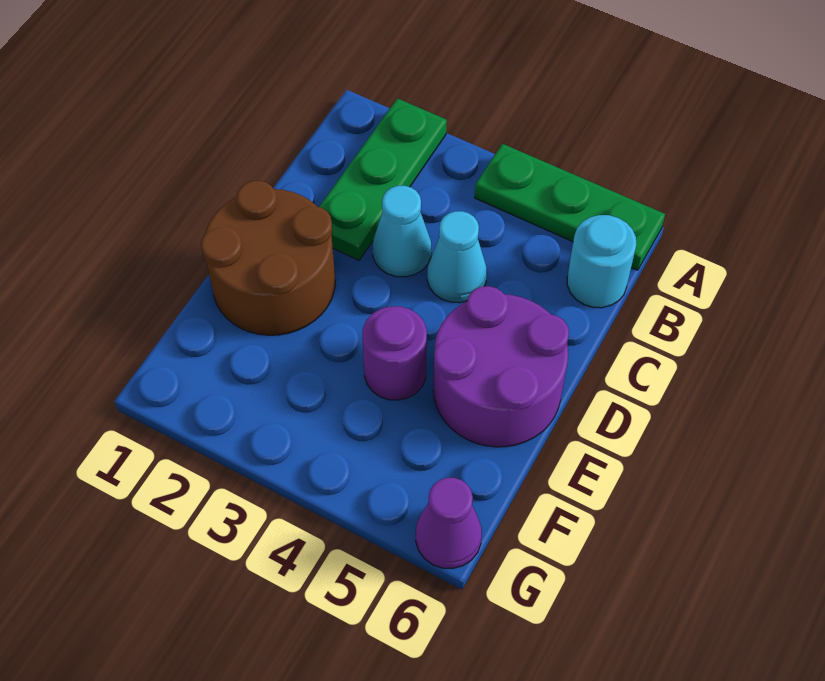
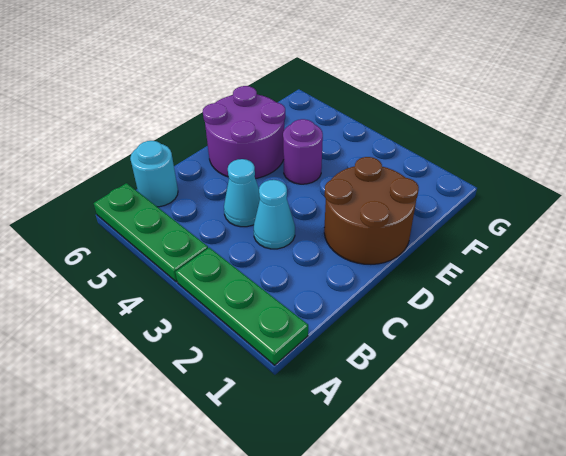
green plate A2:C2 level 1 -> green plate A1:A3 level 1
purple cone G6 level 1 -> none

